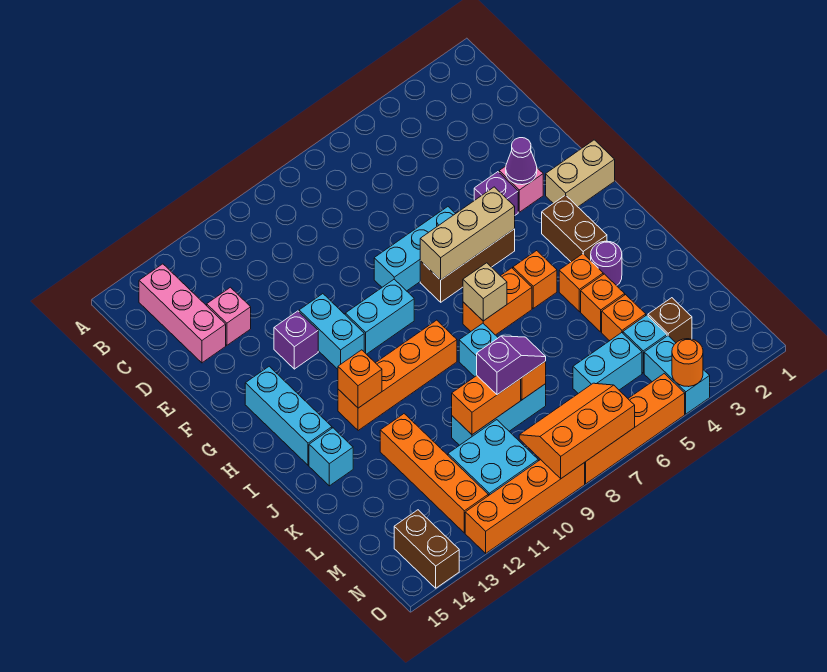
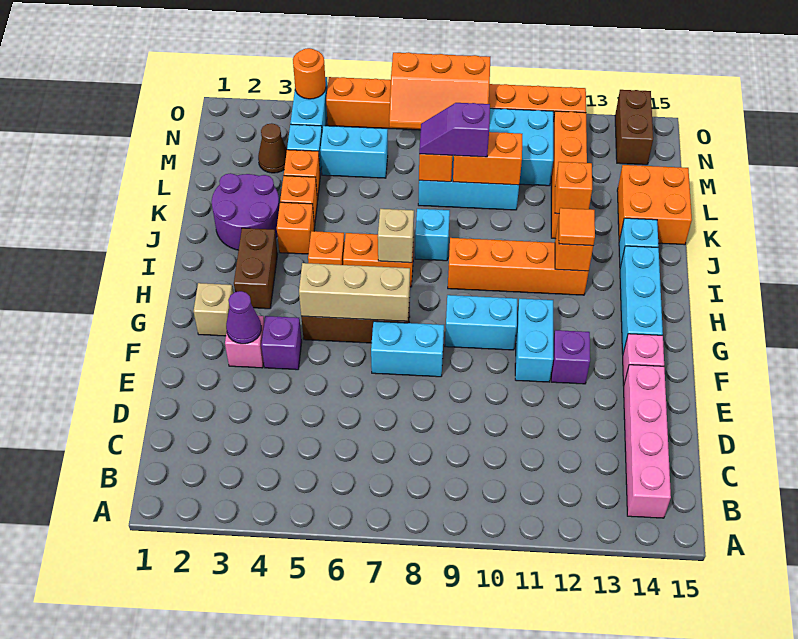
pink brick B14:D14 level 1 -> pink brick B14:E14 level 1
pink brick D13 level 1 -> pink brick F14 level 1
cyan brick F6:F8 level 1 -> cyan brick F7:F8 level 1
tan brick G1:G2 level 1 -> tan brick G2 level 1
none -> orange tile I12 level 3
purple round brick J3 level 1 -> purple round brick J2:K3 level 1
none -> orange brick K12 level 2
none -> orange brick K14:L15 level 1
brown brick M3 level 1 -> brown cone M3 level 1

